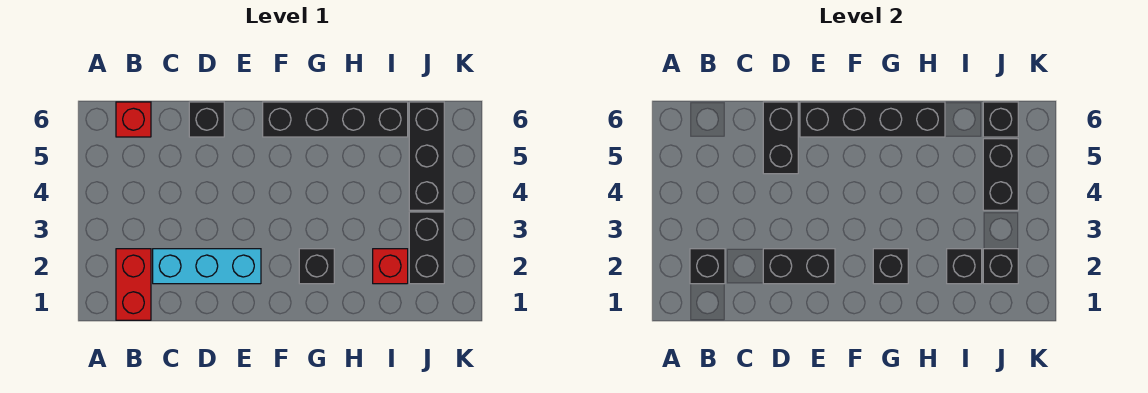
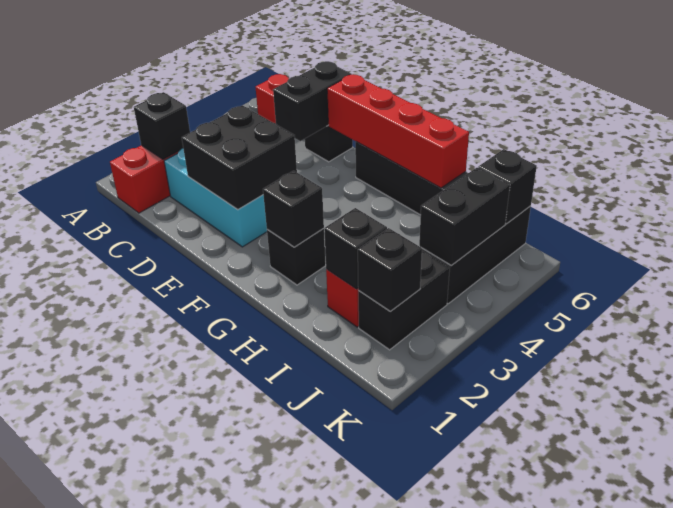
black brick D2:E2 level 2 -> black brick D2:E3 level 2
black brick E6:H6 level 2 -> red brick E6:H6 level 2

